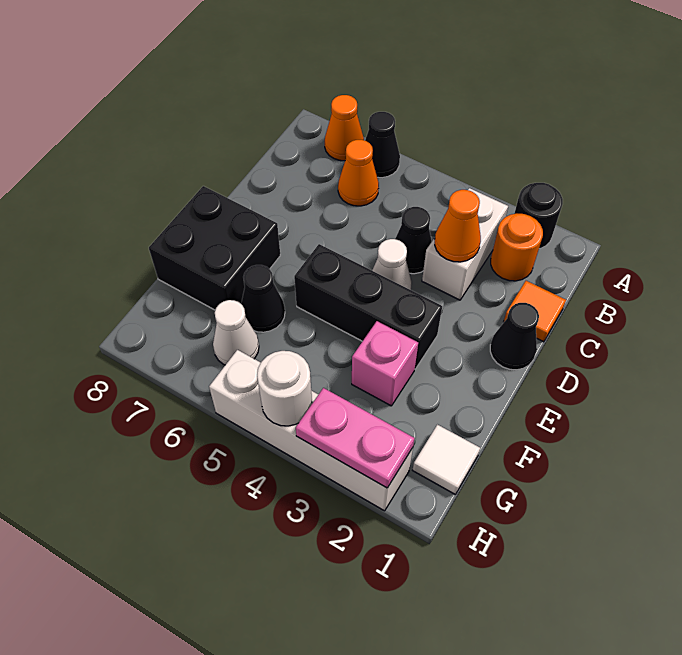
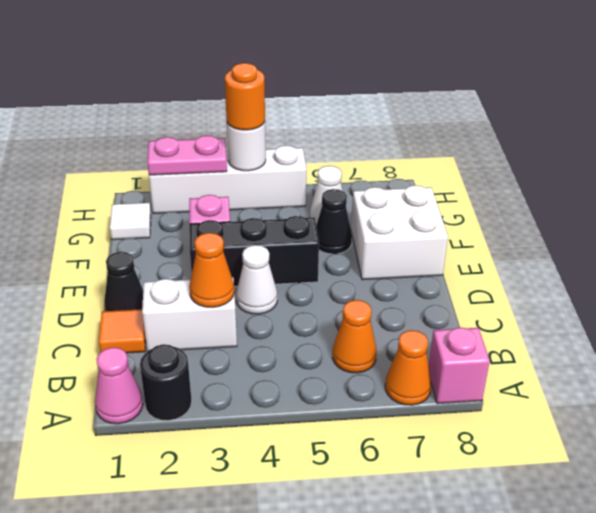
none -> pink cone A1 level 1
black cone A6 level 1 -> none
none -> pink brick A8 level 1
orange round brick B2 level 1 -> orange round brick H4 level 3
white brick B3:C3 level 1 -> white brick C2:C3 level 1
black cone C4 level 1 -> none
black brick E7:F8 level 1 -> white brick E7:F8 level 1

